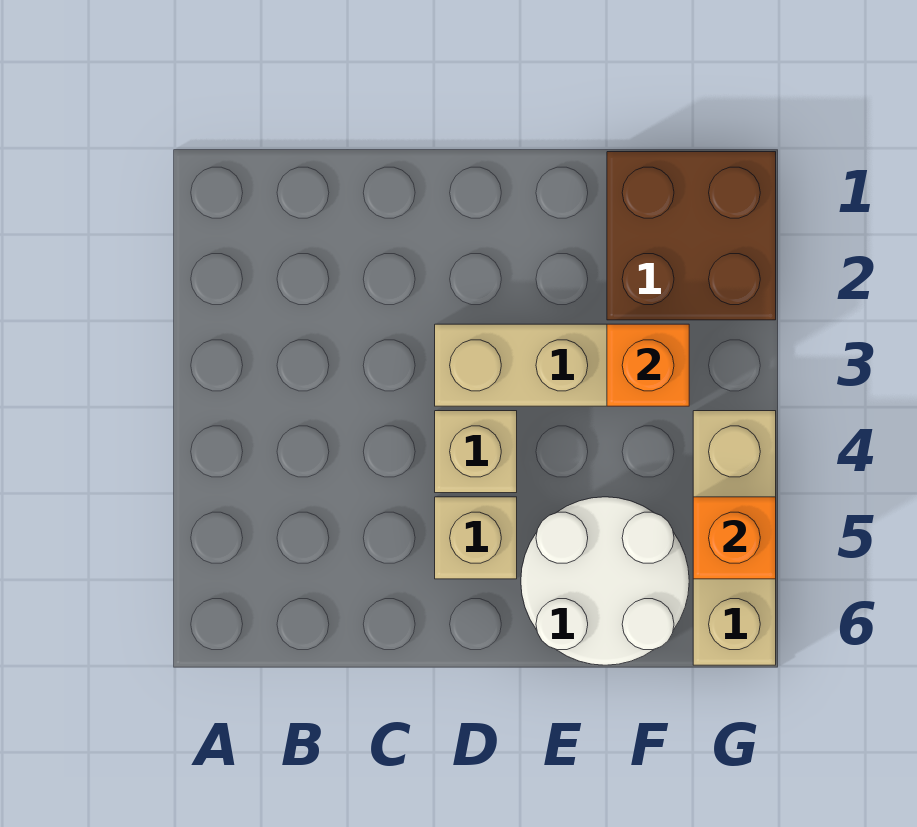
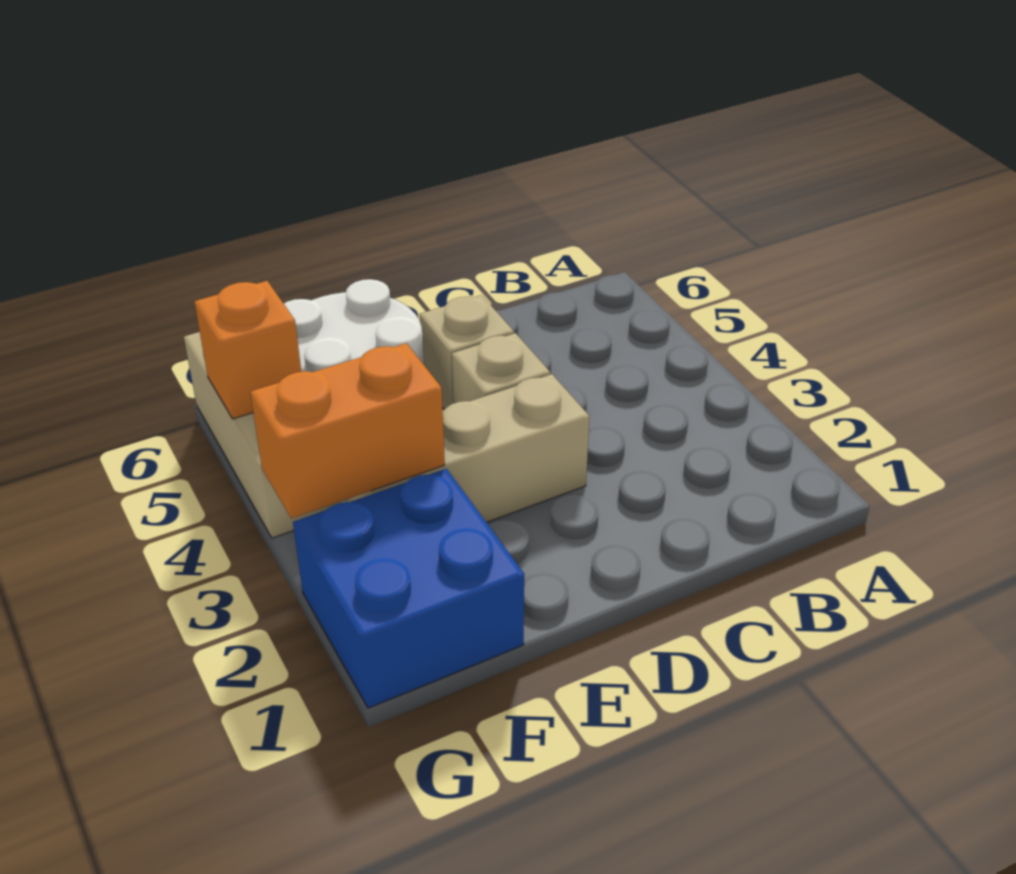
brown brick F1:G2 level 1 -> blue brick F1:G2 level 1
orange brick F3 level 2 -> orange brick F3:G3 level 2

